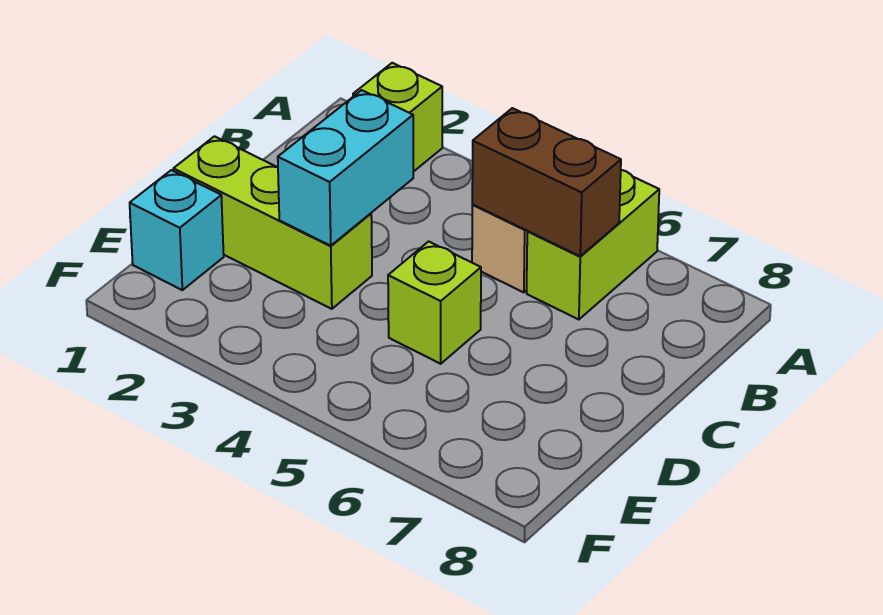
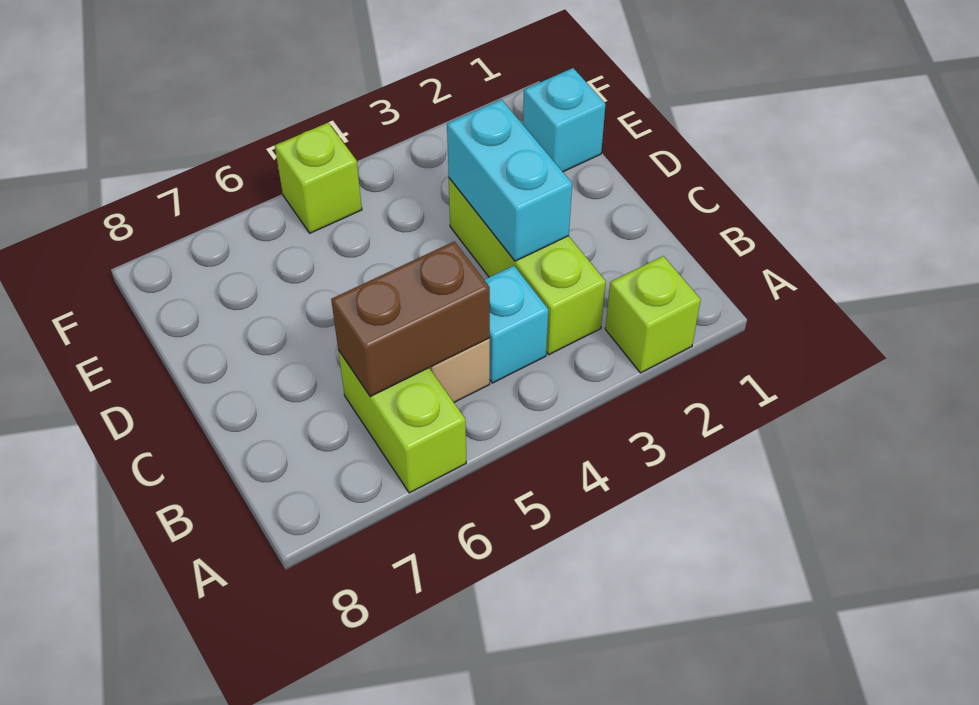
none -> cyan brick B4 level 1
lime brick D1:D3 level 1 -> lime brick B3:D3 level 1
lime brick D5 level 1 -> lime brick F5 level 1

